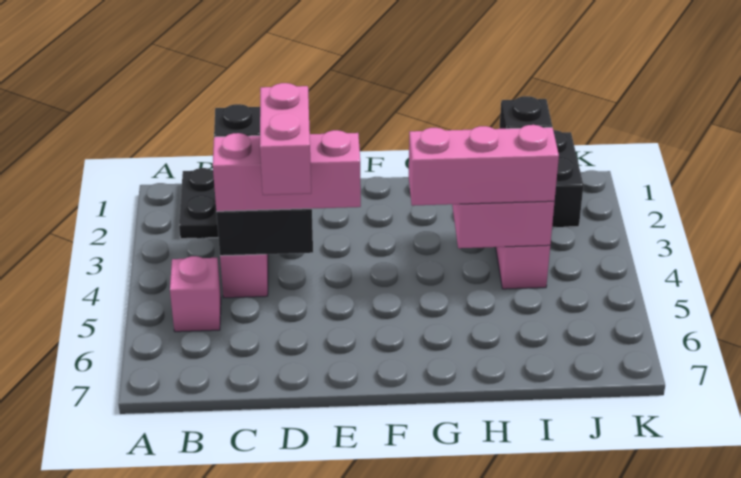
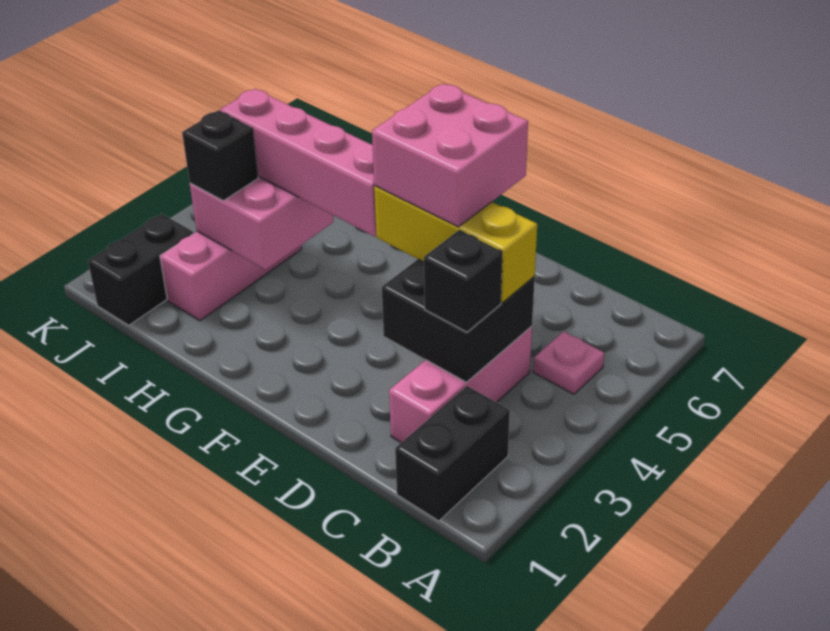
black plate B1:B2 level 1 -> black brick B1:B2 level 1
pink brick B5 level 1 -> pink plate B5 level 1
pink brick C4:E4 level 3 -> yellow brick C4:E4 level 3
pink brick D4:D5 level 4 -> pink brick D4:E5 level 4
pink brick G4:I4 level 3 -> pink brick F4:I4 level 3

